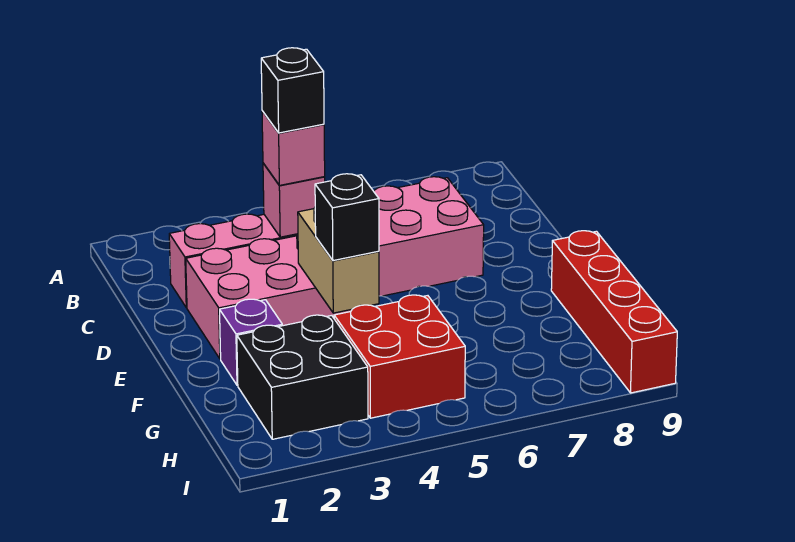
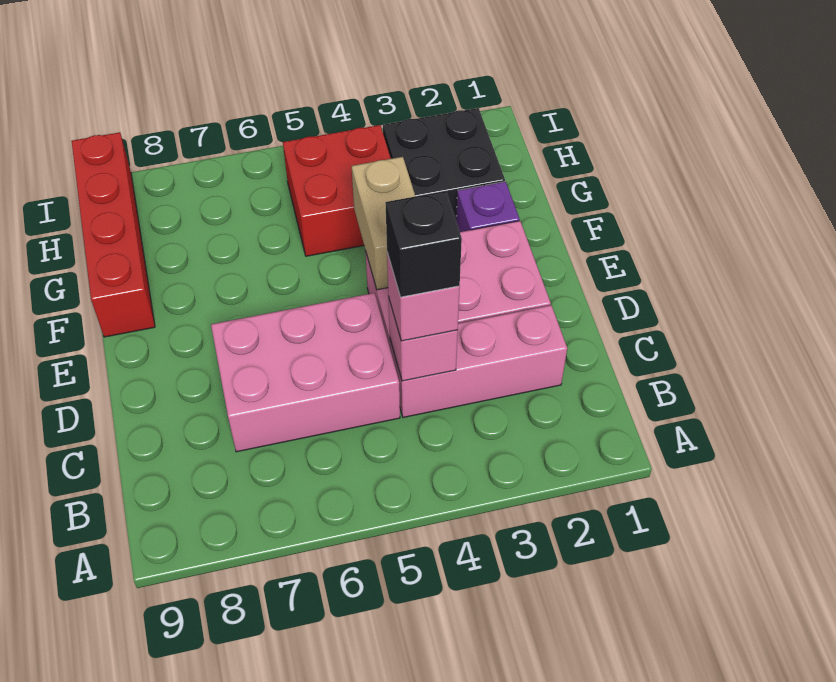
black brick F4 level 3 -> none

